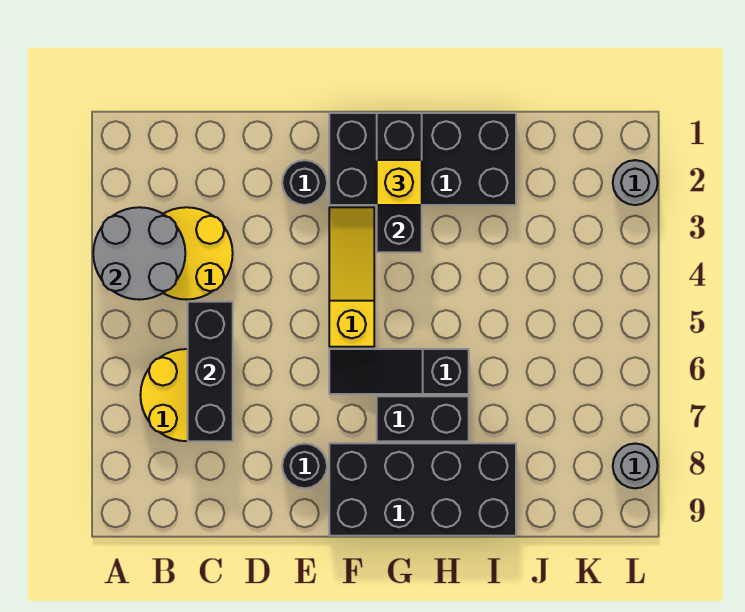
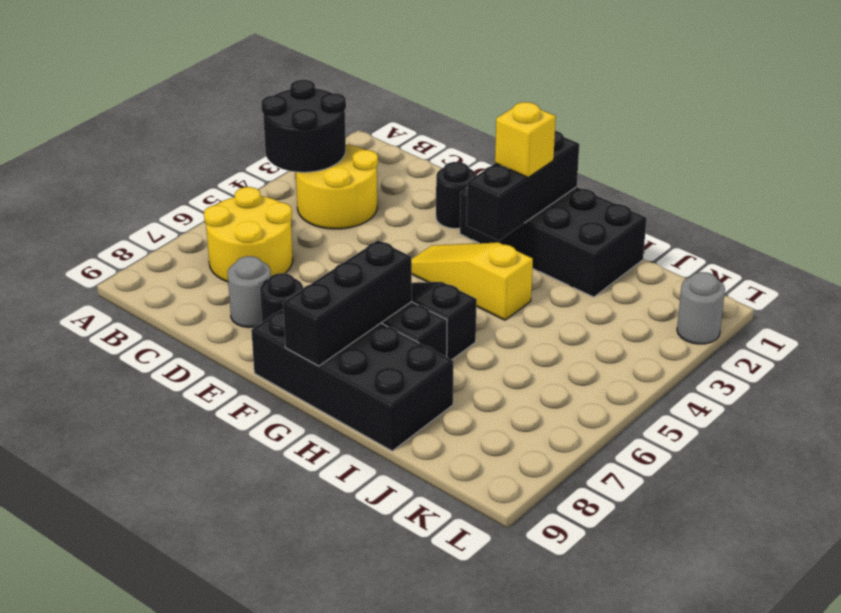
grey round brick A3:B4 level 2 -> black round brick A3:B4 level 2
black brick C5:C7 level 2 -> black brick G7:G9 level 2
yellow slope F3:F5 level 1 top 5 -> yellow slope F4:H4 level 1 top H
grey round brick L8 level 1 -> grey round brick D8 level 1

